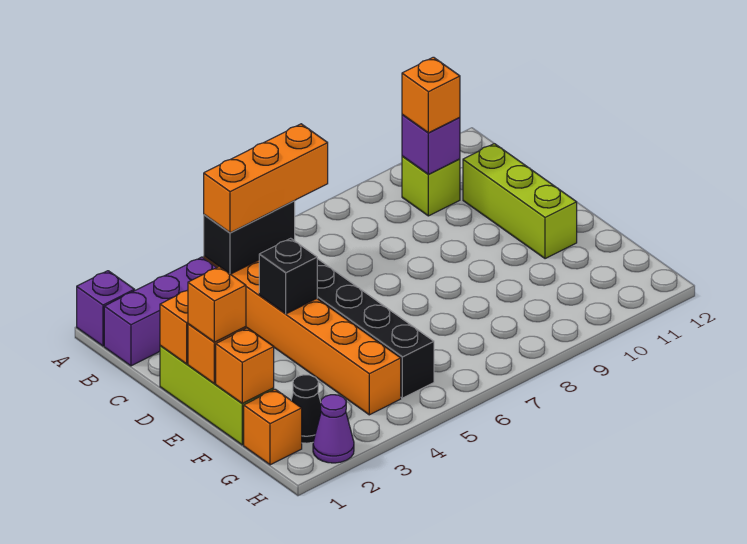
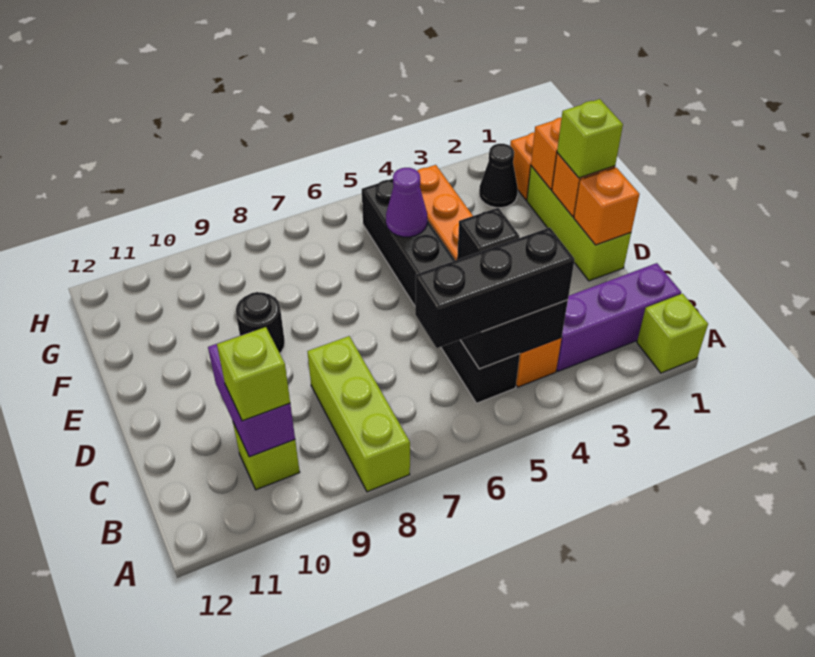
purple brick A1 level 1 -> lime brick A1 level 1
orange brick B4:B6 level 3 -> black brick B4:B6 level 3
purple brick B10 level 2 -> purple brick B10:C10 level 2
orange brick B10 level 3 -> lime brick B10 level 3
lime brick C11:E11 level 1 -> lime brick A8:C8 level 1
orange brick E1 level 3 -> lime brick E1 level 3
none -> black round brick E9 level 1
purple cone H2 level 1 -> purple cone F5 level 2

